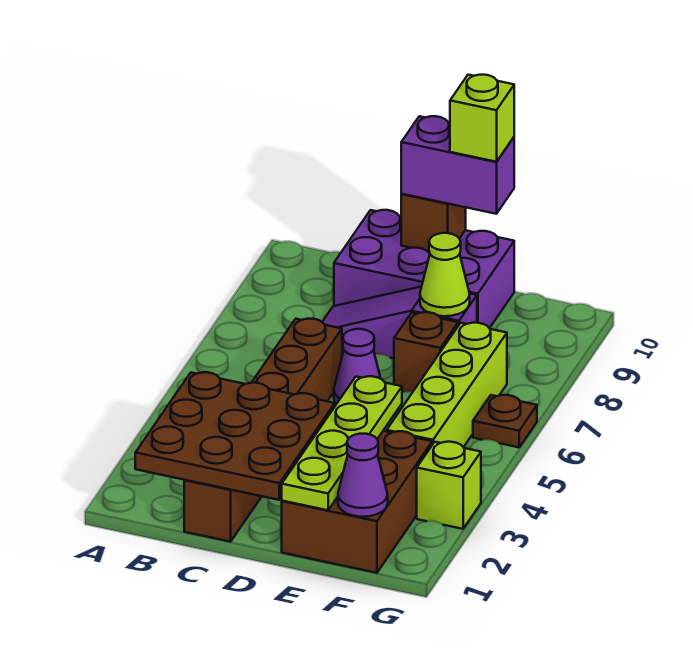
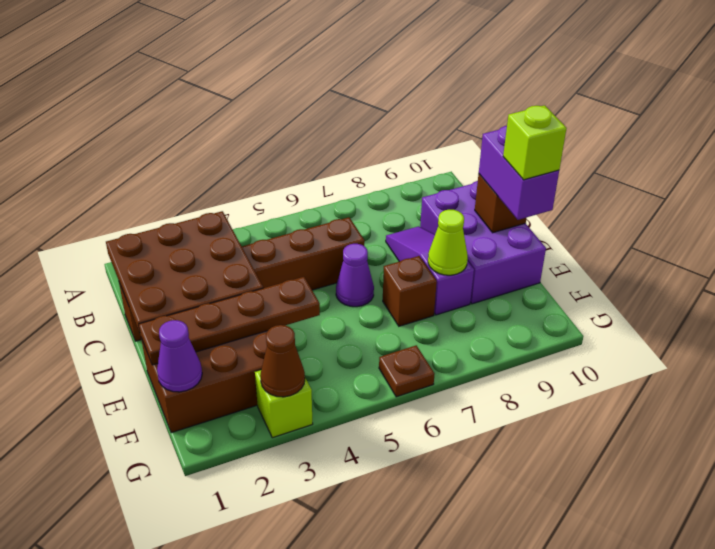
lime plate E1:E4 level 2 -> brown plate E1:E4 level 2
lime brick F4:F7 level 1 -> none
none -> brown cone G3 level 2

